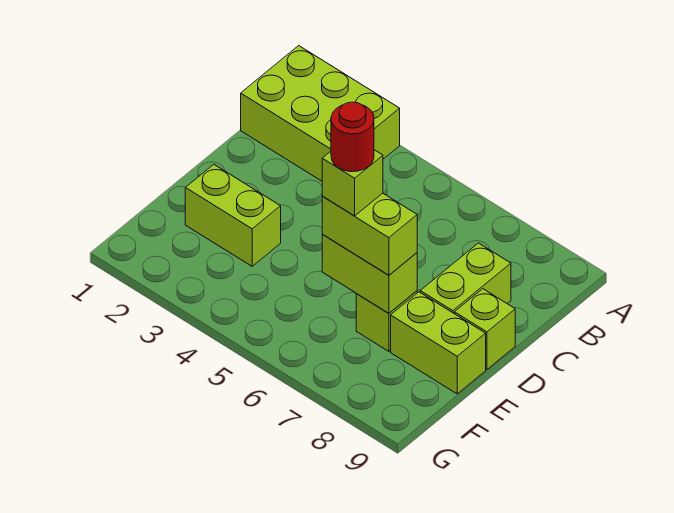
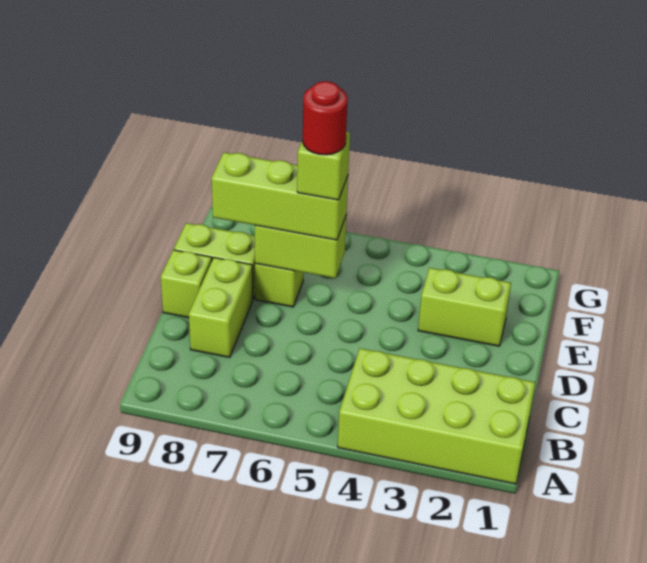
lime brick A1:B3 level 1 -> lime brick A1:B4 level 1
lime brick E6:E7 level 3 -> lime brick E6:E8 level 3

